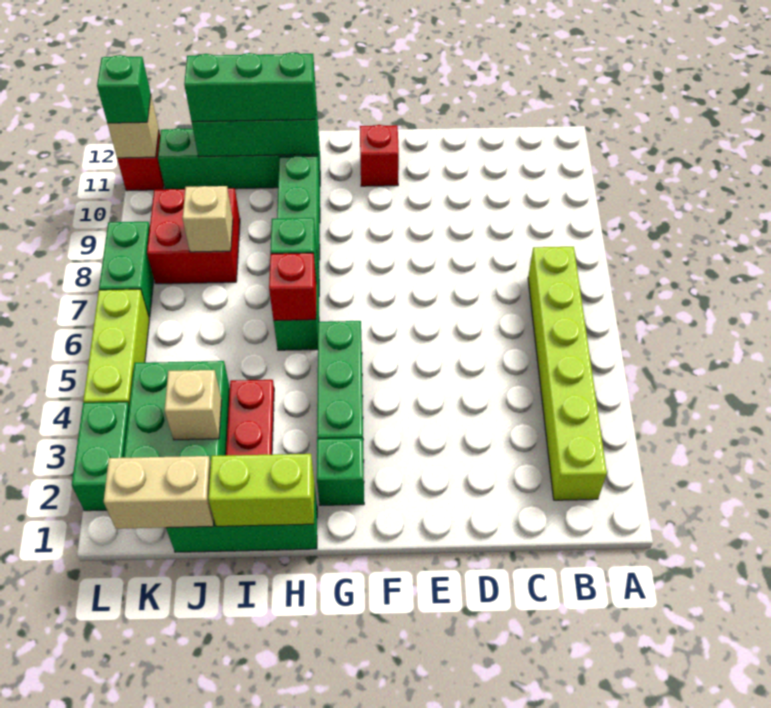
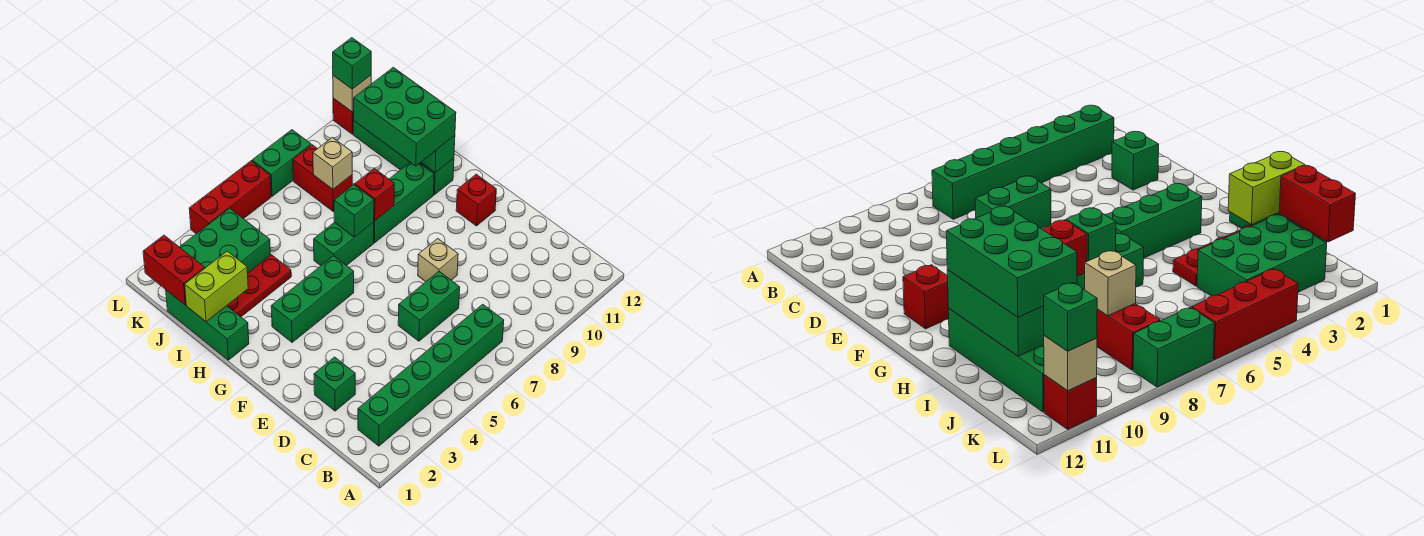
lime brick B2:B7 level 1 -> green brick B2:B7 level 1
green brick G2 level 1 -> green brick D2 level 1
lime brick H1:I1 level 2 -> lime brick I1:I2 level 2
red brick H6 level 2 -> red brick H8 level 2
green brick H11:J11 level 3 -> green brick H10:J11 level 3
tan brick J1:K1 level 2 -> red brick J1:K1 level 2
tan brick J3 level 2 -> tan brick E8 level 1
red brick J8:K9 level 1 -> red brick J8:K8 level 1
green brick L2:L3 level 1 -> green brick D6:D7 level 1
lime brick L4:L6 level 1 -> red brick L4:L6 level 1

